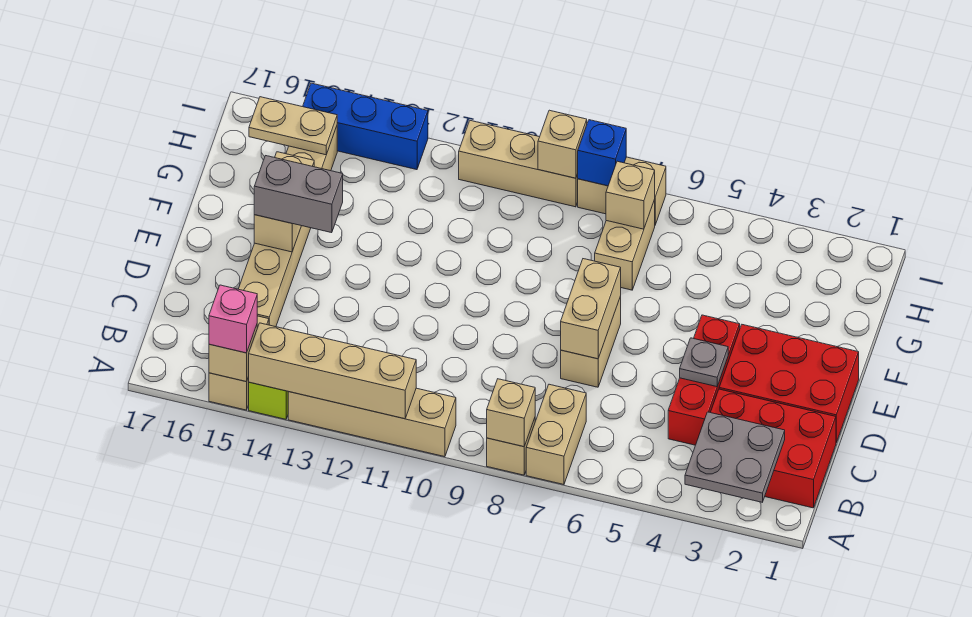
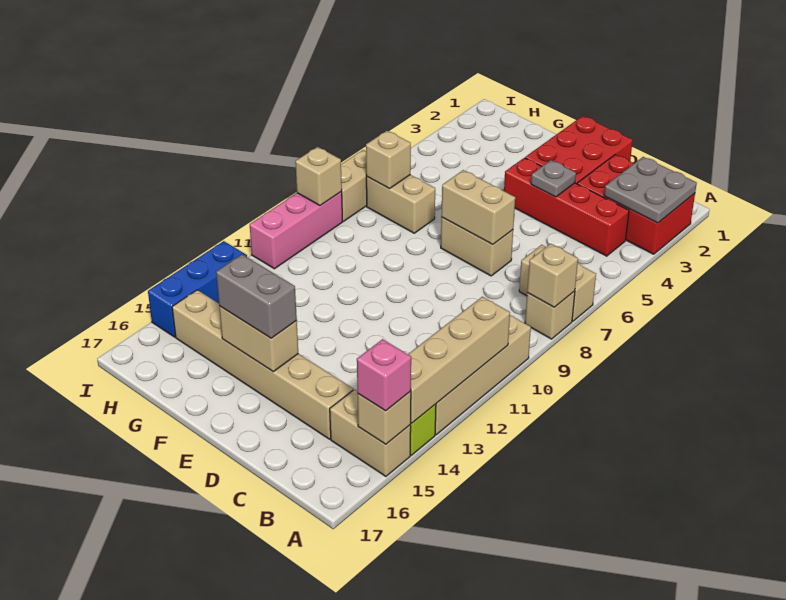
red brick B1:C3 level 1 -> red brick A2:C3 level 1
red brick C4:E4 level 1 -> red brick B4:E4 level 1
grey brick E14:E15 level 3 -> grey brick E15:F15 level 3
tan plate H15:H16 level 2 -> none
blue brick I8 level 2 -> none
tan brick I9:I11 level 1 -> pink brick I9:I11 level 1

